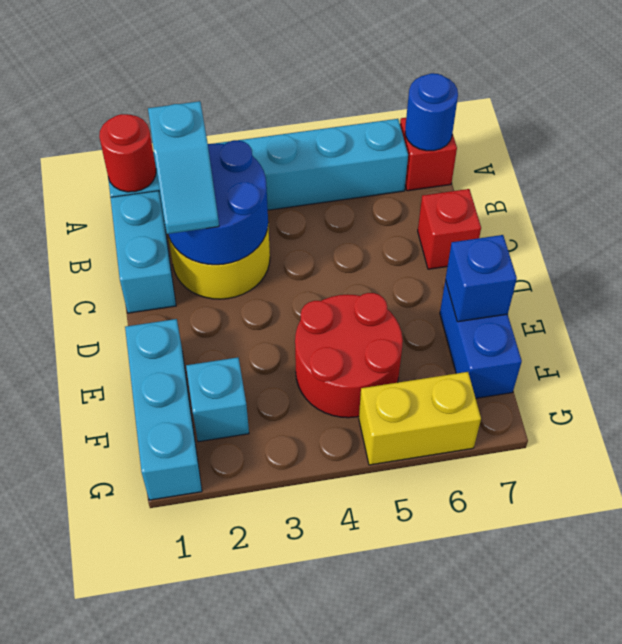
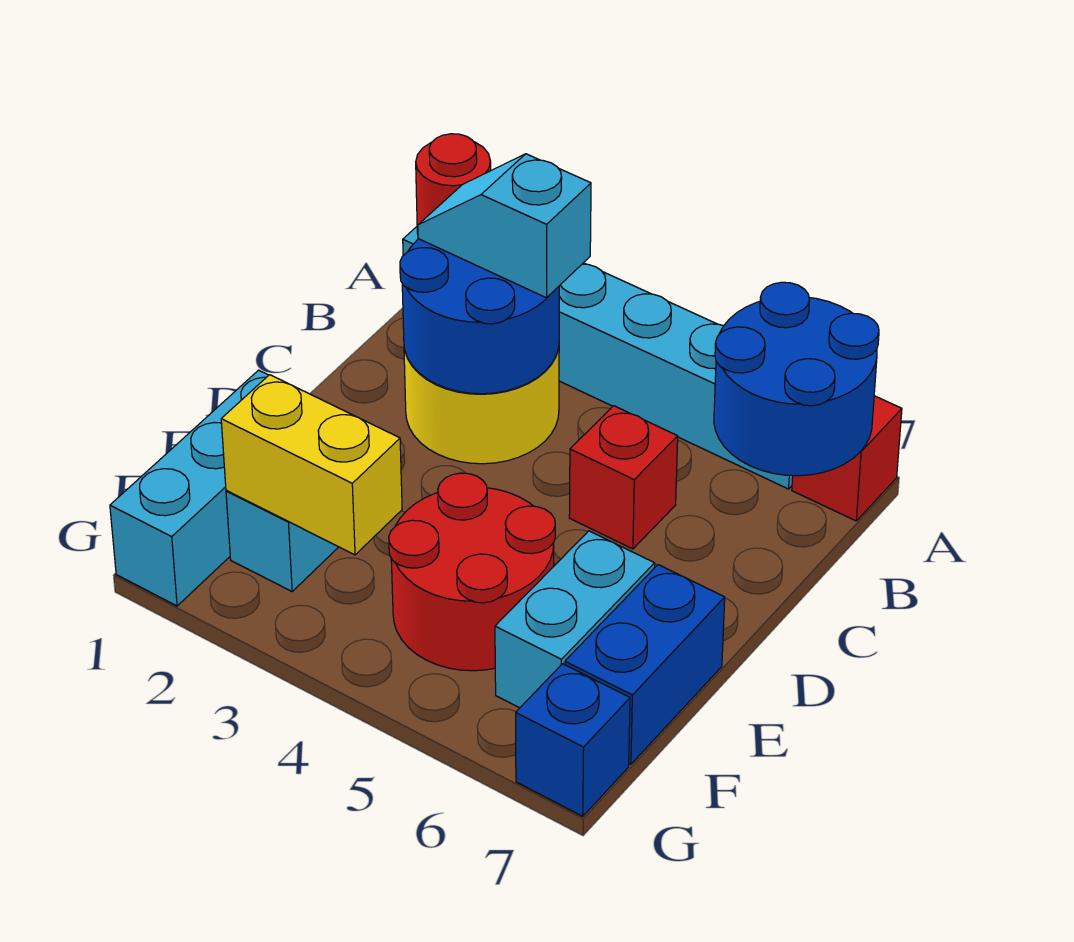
blue round brick A7 level 2 -> blue round brick A6:B7 level 2
cyan brick B1:C1 level 1 -> cyan brick E6:F6 level 1
cyan slope B2:C2 level 3 top B -> cyan slope B2:B3 level 3 top 3
red brick C7 level 1 -> red brick C5 level 1
blue brick E7 level 2 -> blue brick G7 level 1
yellow brick G5:G6 level 1 -> yellow brick F2:F3 level 2

